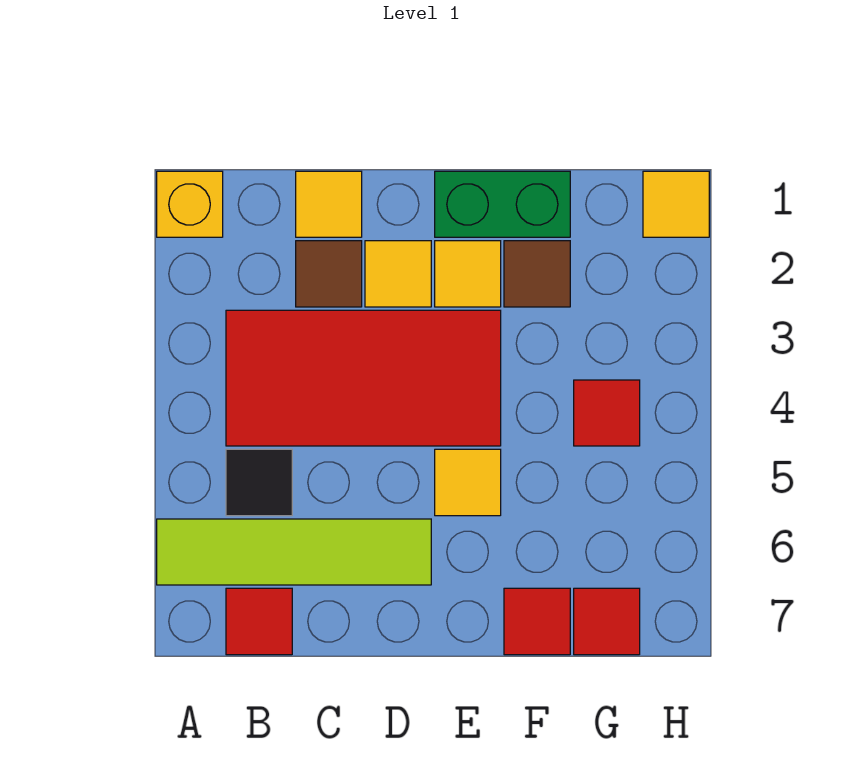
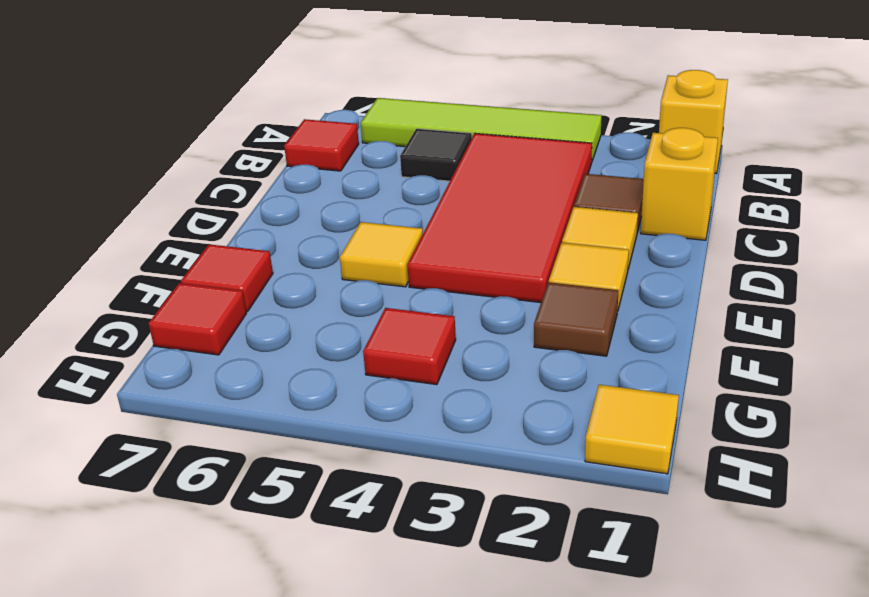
lime tile A6:D6 level 1 -> lime tile A3:A6 level 1
yellow tile C1 level 1 -> yellow brick C1 level 1
green brick E1:F1 level 1 -> none

